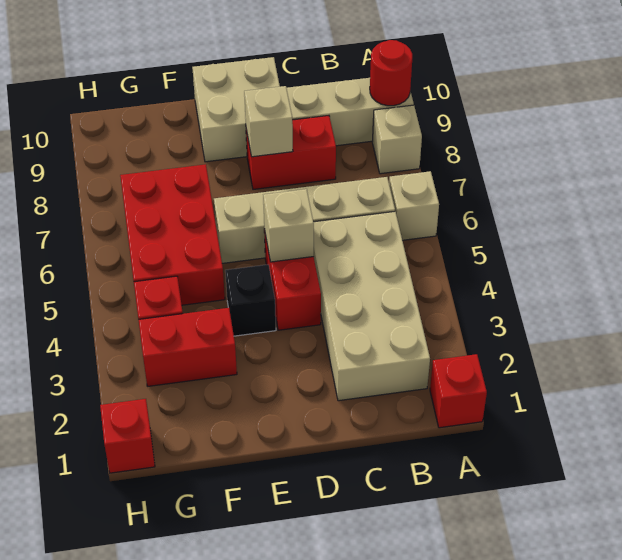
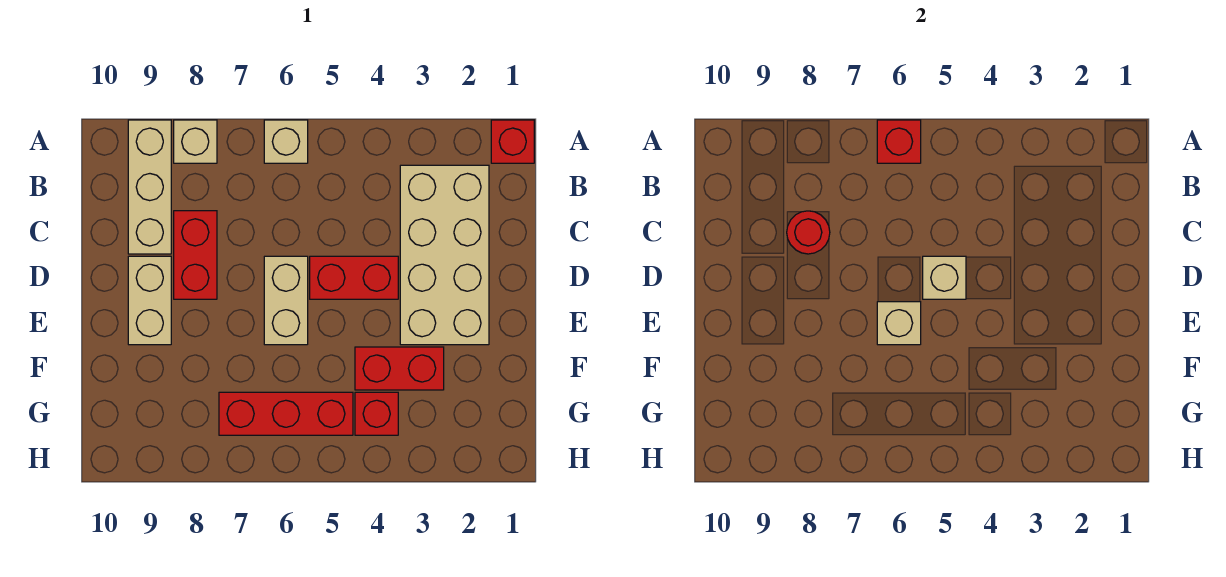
red round brick A9 level 2 -> red round brick C8 level 2
tan brick B2:C5 level 1 -> tan brick B2:E3 level 1
tan brick B6:E6 level 1 -> tan brick D6:E6 level 1
tan brick D8 level 2 -> tan brick E6 level 2
tan brick D9:E10 level 1 -> tan brick D9:E9 level 1
black brick E4 level 1 -> none
red brick F3:G3 level 1 -> red brick F3:F4 level 1
red brick F5:G7 level 1 -> red brick G5:G7 level 1
red brick H1 level 1 -> red brick A6 level 2

